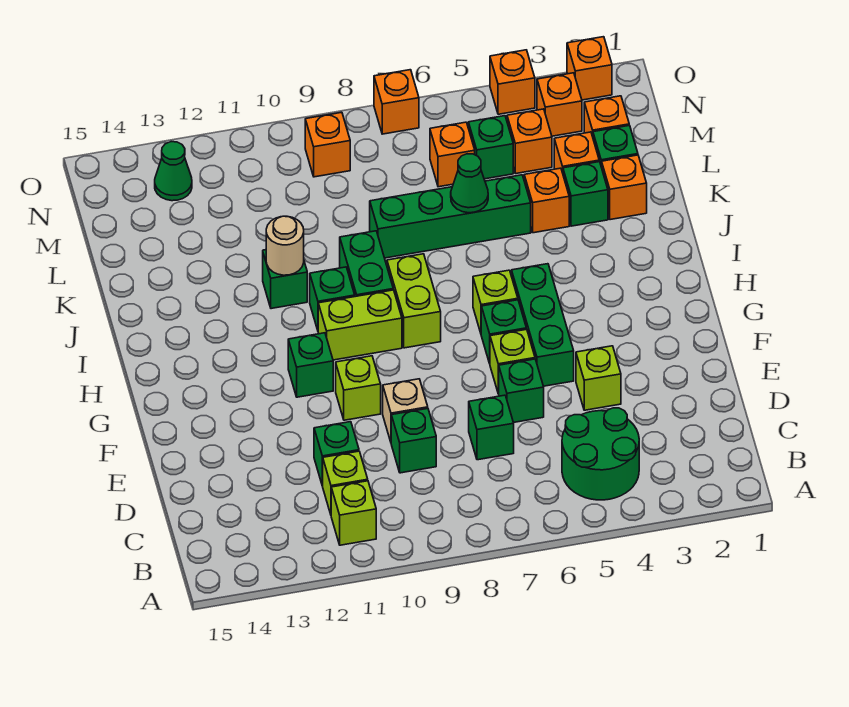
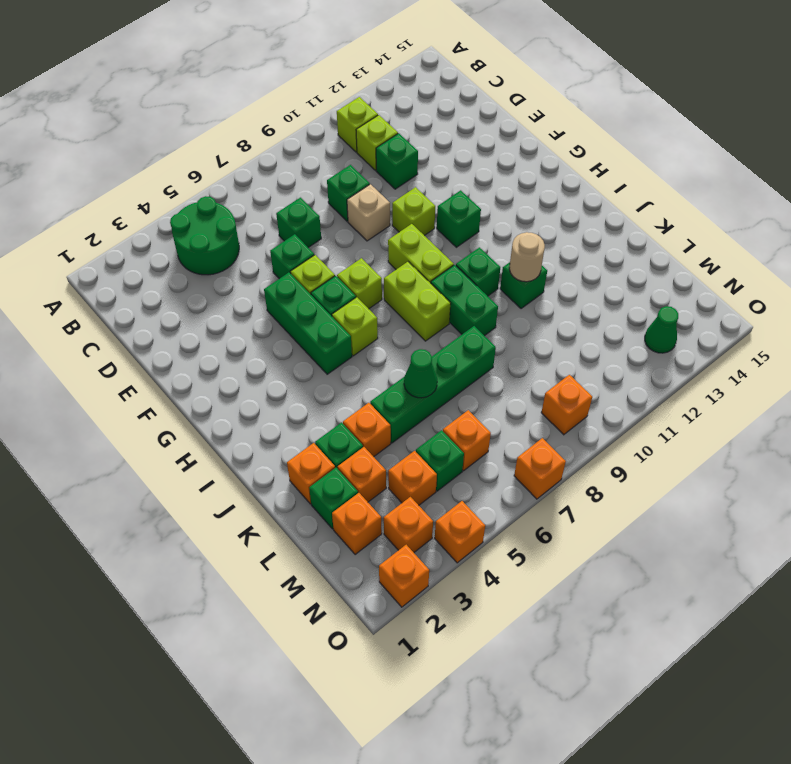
lime brick E4 level 1 -> lime brick G7 level 1
lime brick H9:H10 level 1 -> lime brick G9:H9 level 1

